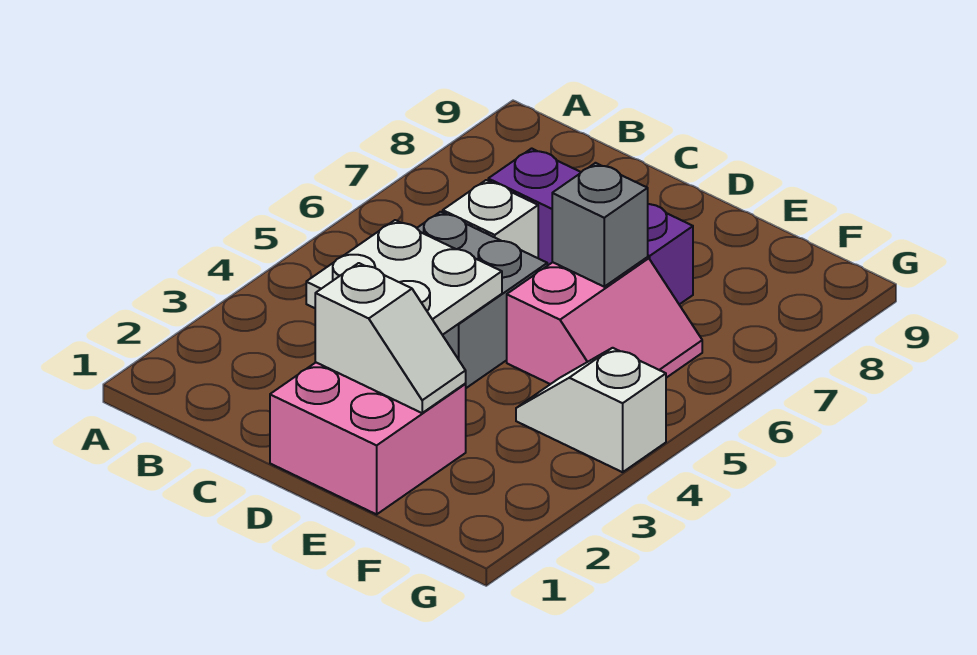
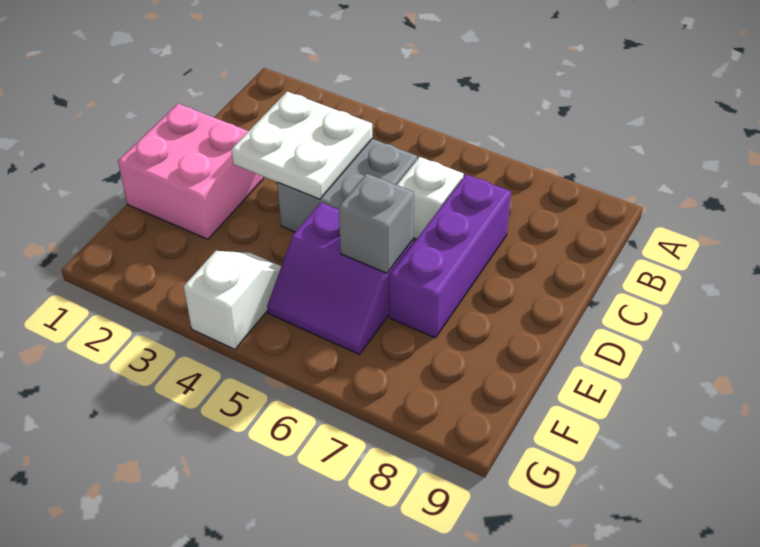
white slope D2:E2 level 2 top D -> none
pink slope E5:F6 level 1 top E -> purple slope E5:F6 level 1 top E

